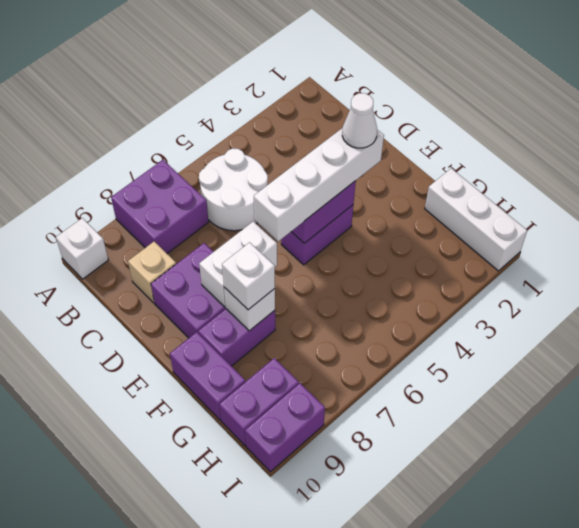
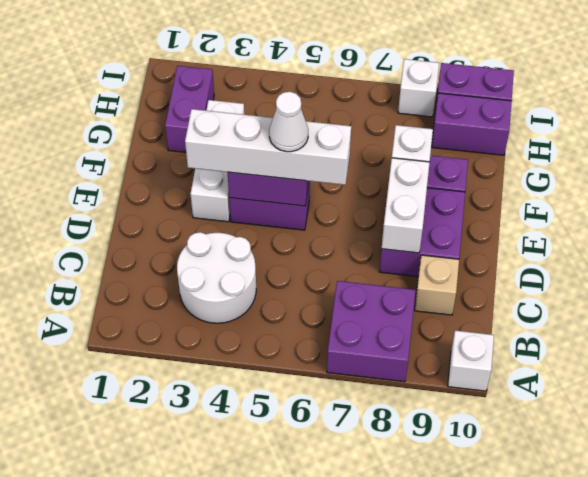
white round brick B5:C6 level 1 -> white round brick B3:C4 level 1
white cone E3 level 4 -> white cone E5 level 4
white brick E7:E8 level 2 -> white brick D8:E8 level 2
white brick F8 level 3 -> white brick I8 level 1
purple brick F10:G10 level 1 -> purple brick G2:H2 level 1
white brick G1:I1 level 1 -> white brick E3:G3 level 1

